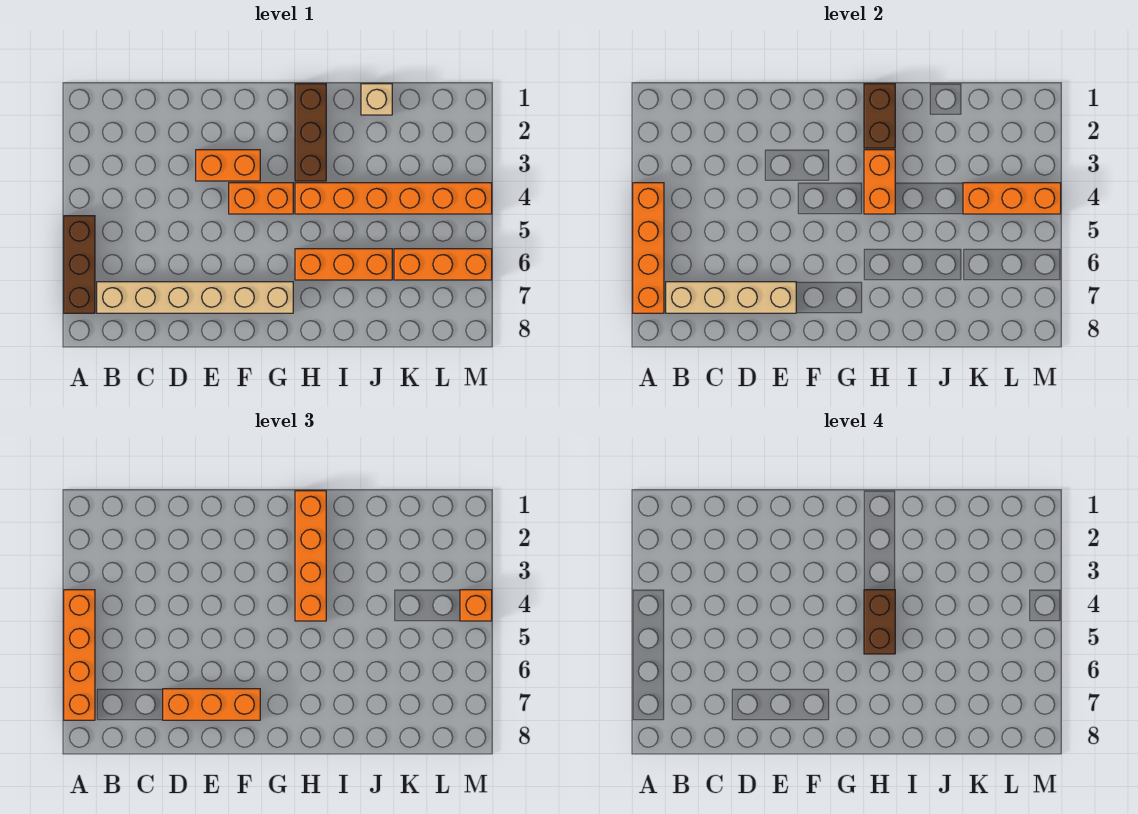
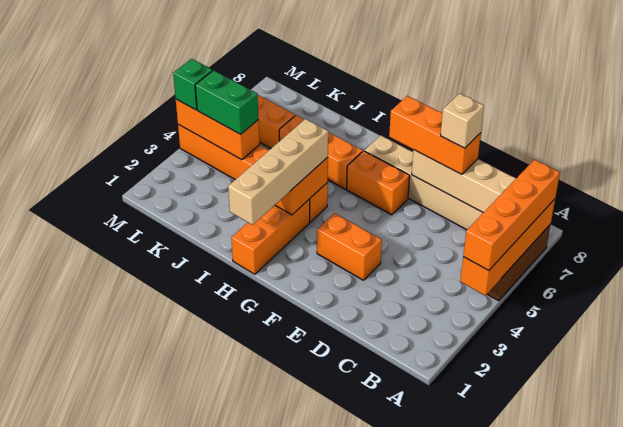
orange brick F4:G4 level 1 -> orange brick F6:G6 level 1
brown brick H1:H3 level 1 -> orange brick H1:H3 level 1
brown brick H1:H2 level 2 -> none
orange brick H1:H4 level 3 -> tan brick H1:H4 level 3
brown brick H4:H5 level 4 -> none
tan brick J1 level 1 -> tan brick D7 level 4
none -> green brick K4:L4 level 3
orange brick M4 level 3 -> green brick M4 level 3

